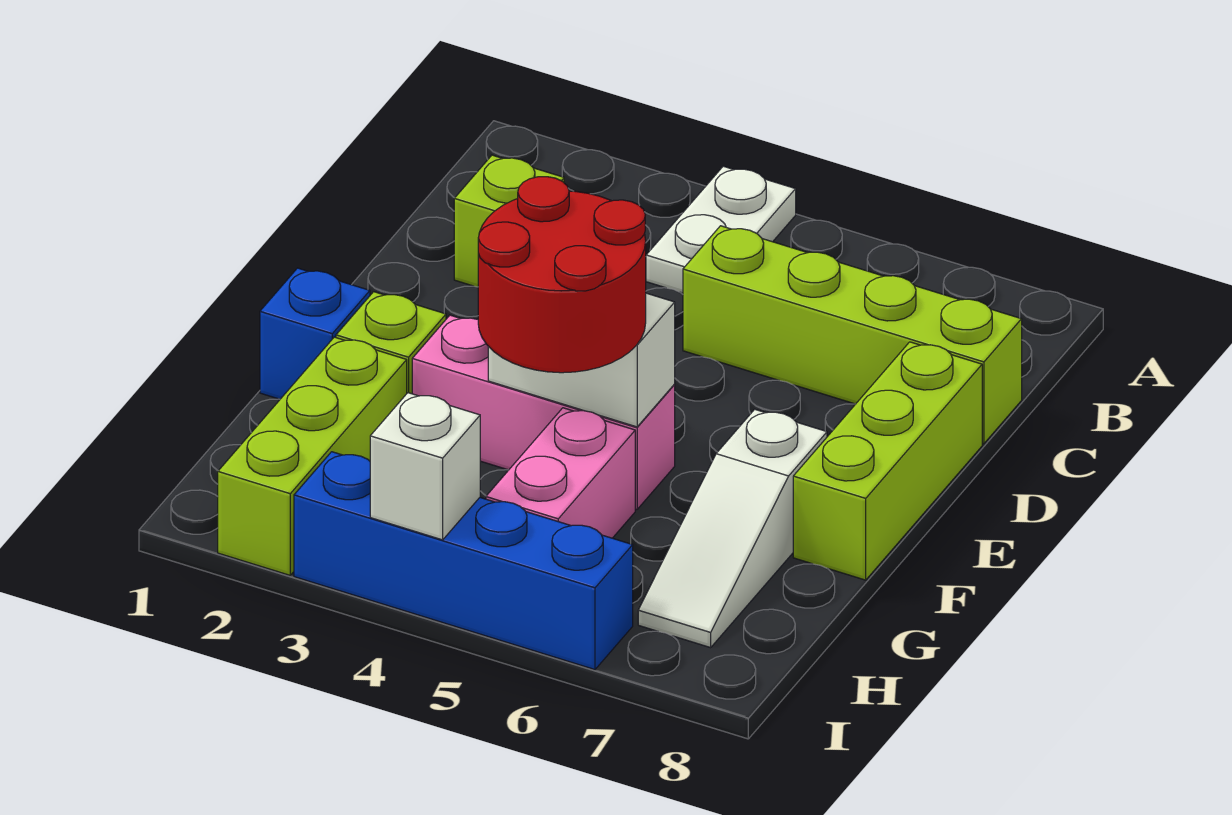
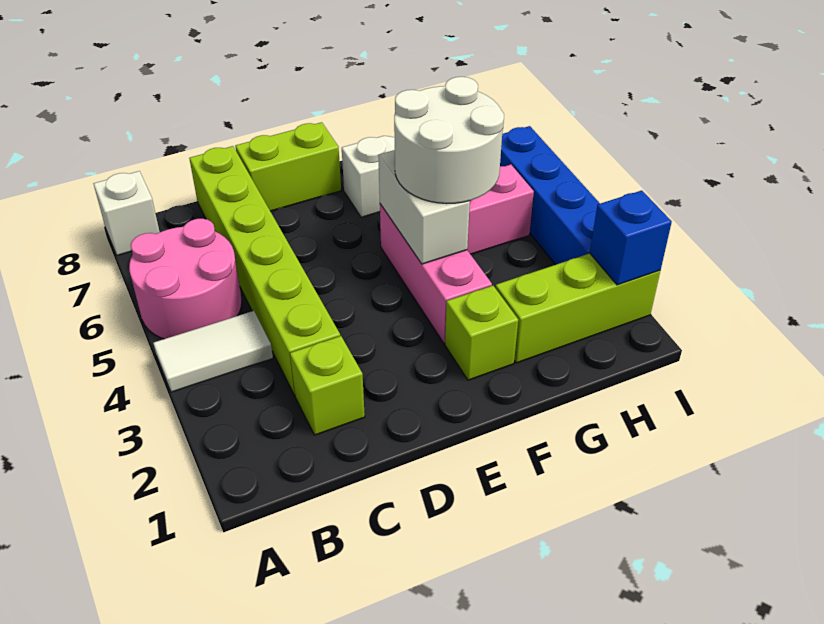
white plate A4:B4 level 1 -> white tile A4:B4 level 1
none -> pink round brick A5:B6 level 1
lime brick C5:C8 level 1 -> lime brick C3:C8 level 1
lime brick D8:F8 level 1 -> lime brick D8:E8 level 1
blue brick F1 level 1 -> blue brick I2 level 2
red round brick F4:G5 level 3 -> white round brick F4:G5 level 3
white brick I4 level 2 -> white brick A8 level 1

